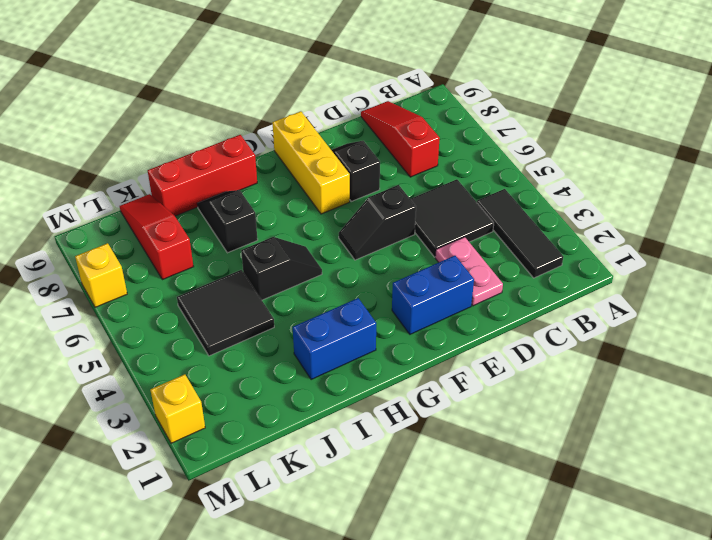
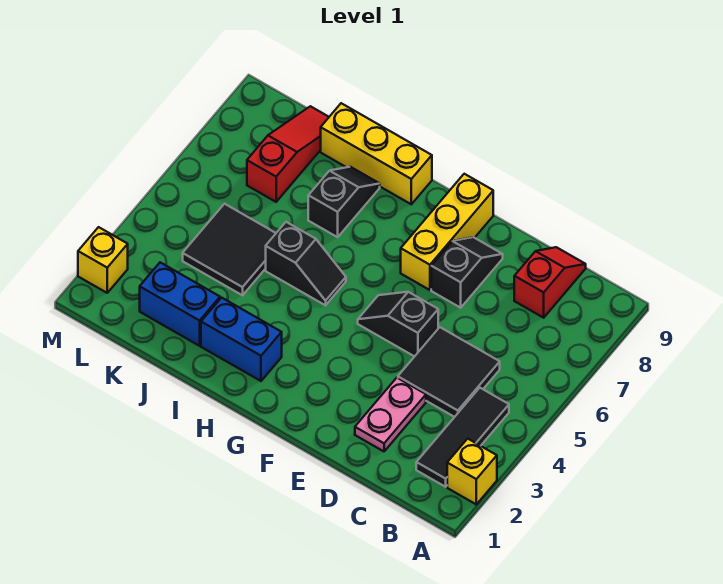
red slope C7:C9 level 1 top 7 -> red slope C8:C9 level 1 top 8
blue brick E2:F2 level 1 -> blue brick J2:K2 level 1
red brick H9:J9 level 1 -> yellow brick H9:J9 level 1
yellow brick M7 level 1 -> yellow brick A2 level 1

